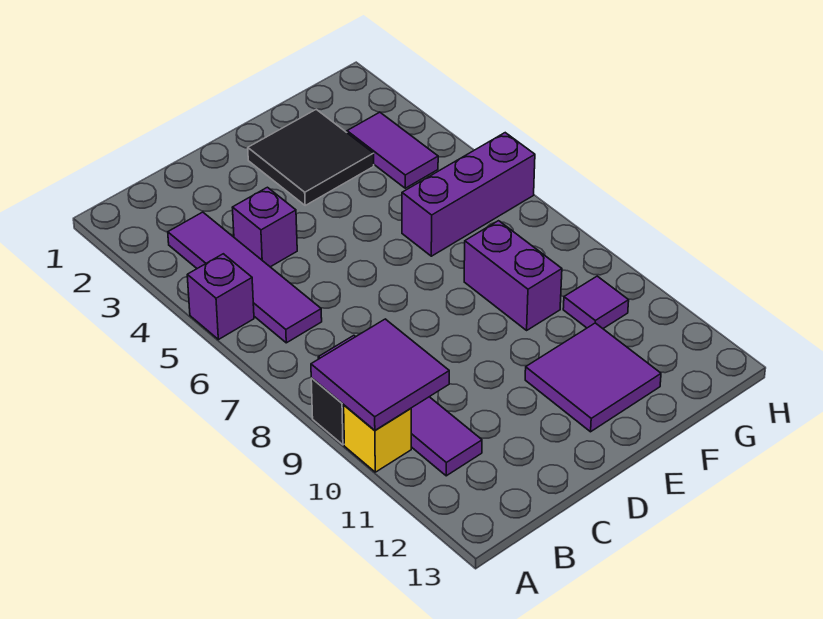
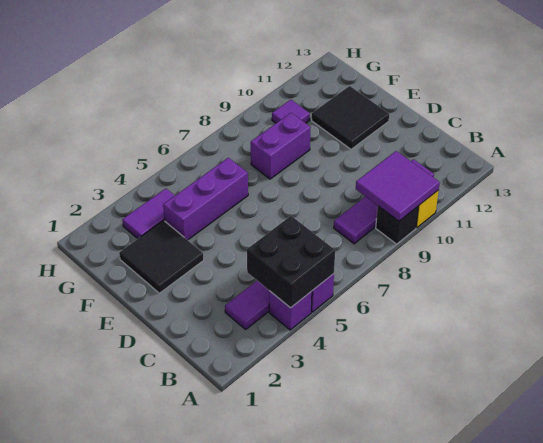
none -> black brick A4:B5 level 2
purple brick C4 level 1 -> purple brick A4 level 1
purple tile E11:F12 level 1 -> black tile E11:F12 level 1
purple brick F6:H6 level 1 -> purple brick F4:F6 level 1

